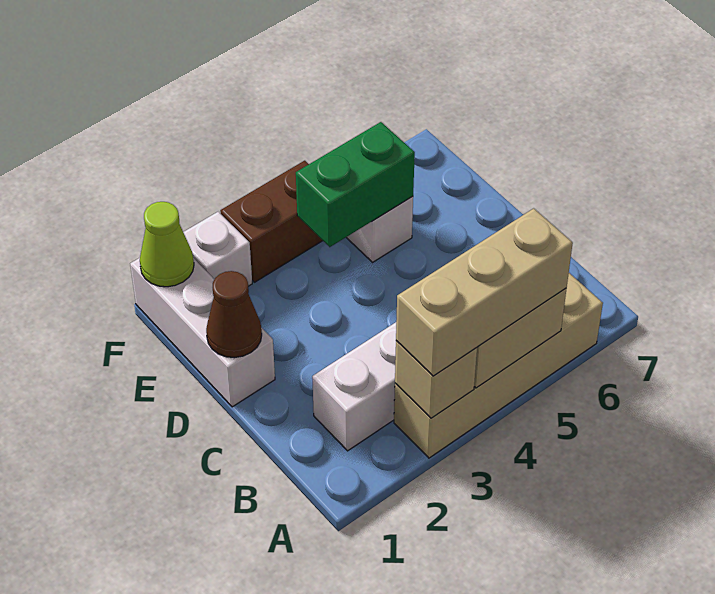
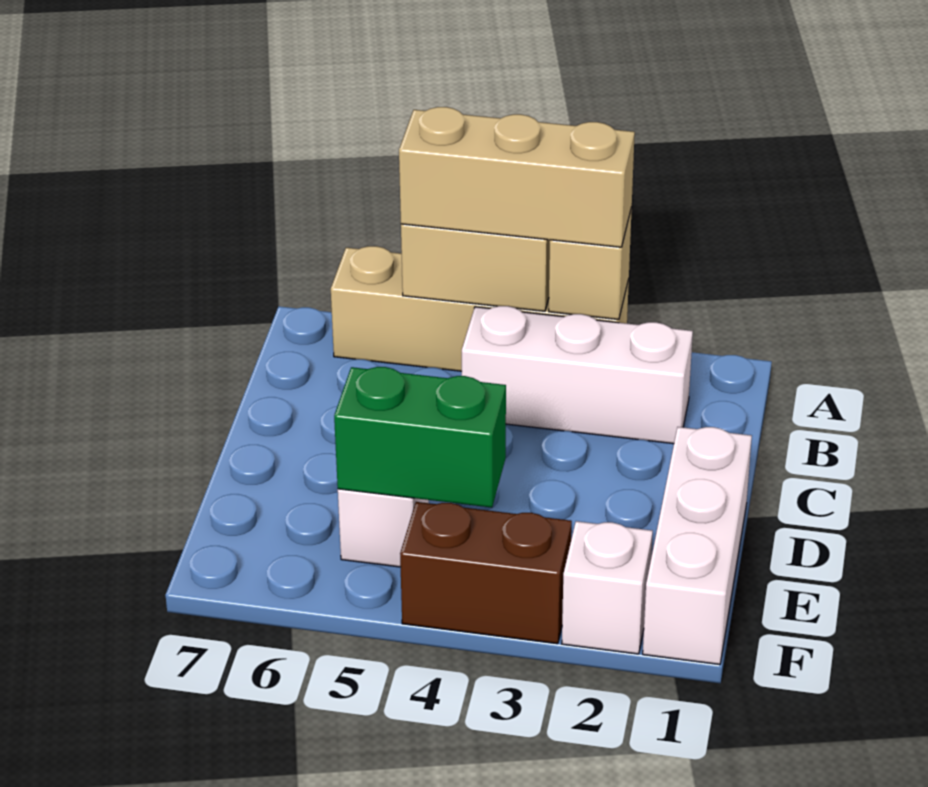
brown cone D1 level 2 -> none
lime cone F1 level 2 -> none

